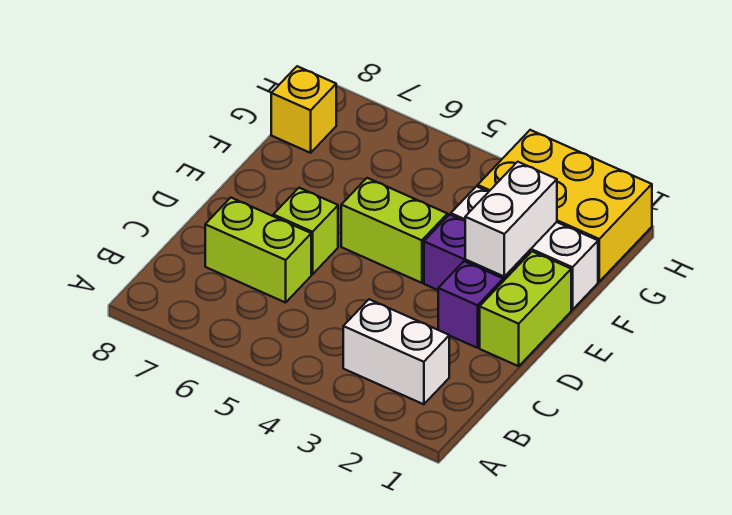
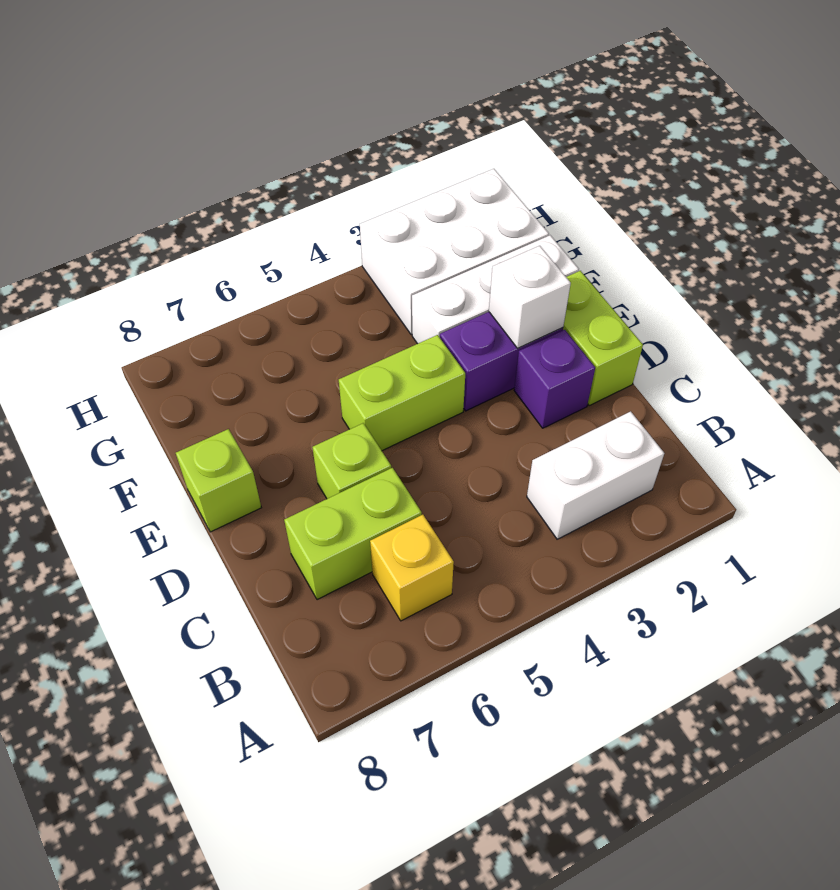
white brick E2:F2 level 2 -> white brick E2 level 2
none -> lime brick E8 level 1
yellow brick G1:H3 level 1 -> white brick G1:H3 level 1
yellow brick G8 level 1 -> yellow brick B6 level 1

